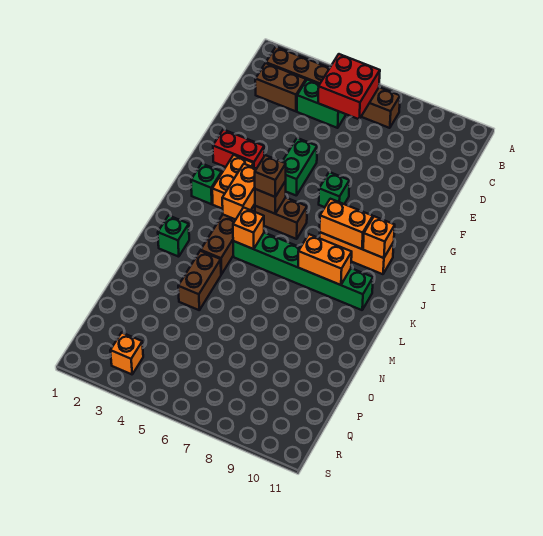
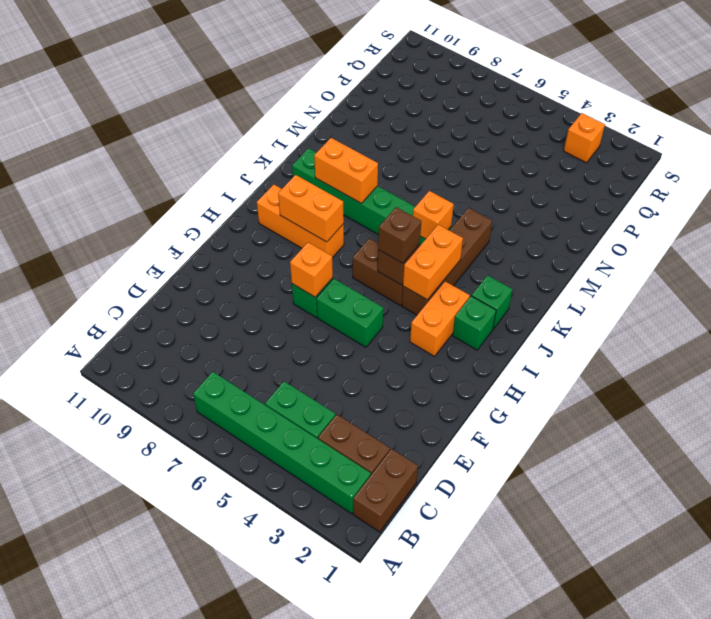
brown brick B2:B7 level 1 -> green brick B2:B7 level 1
red brick B5:C6 level 2 -> none
green brick F5:G5 level 1 -> green brick G5:G6 level 1
red brick G2:G3 level 1 -> none
orange brick I10 level 2 -> orange brick G7 level 2
green brick L2 level 1 -> green brick J2 level 1
brown brick M4:N4 level 1 -> brown brick B1:C1 level 1

